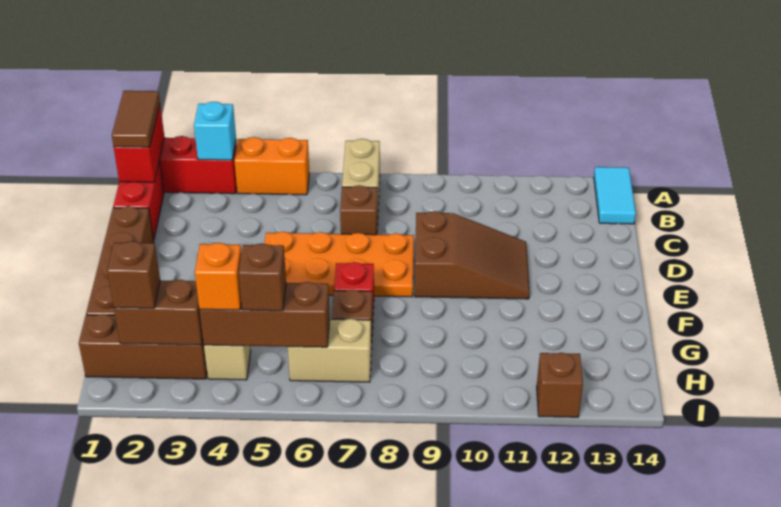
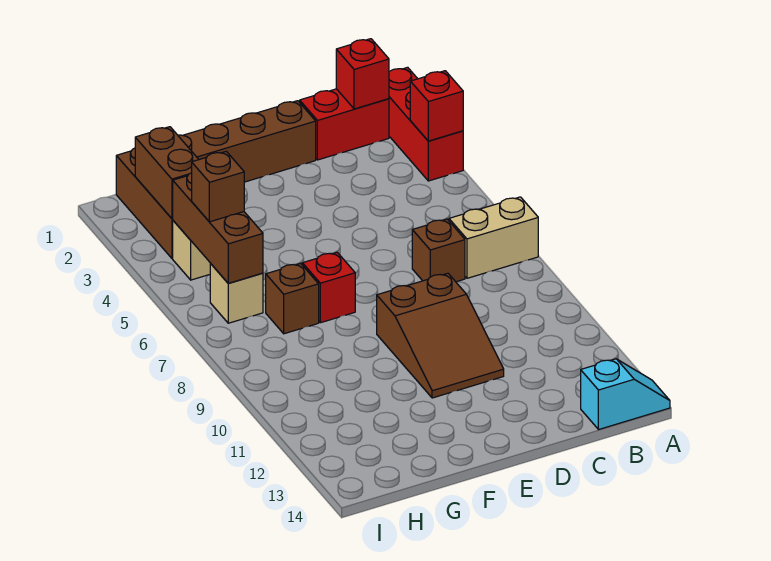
red brick A1:B1 level 2 -> red brick B1 level 2
brown tile A1:B1 level 3 -> none
cyan brick A3 level 2 -> red brick A3 level 2
orange brick A4:A5 level 1 -> none
cyan tile A14:B14 level 1 -> cyan slope A14:B14 level 1 top B
orange plate D5:E8 level 1 -> none
brown brick H2 level 3 -> none
orange brick H4 level 3 -> none
tan brick H6:H7 level 1 -> tan brick H6 level 1
brown brick I12 level 1 -> none

